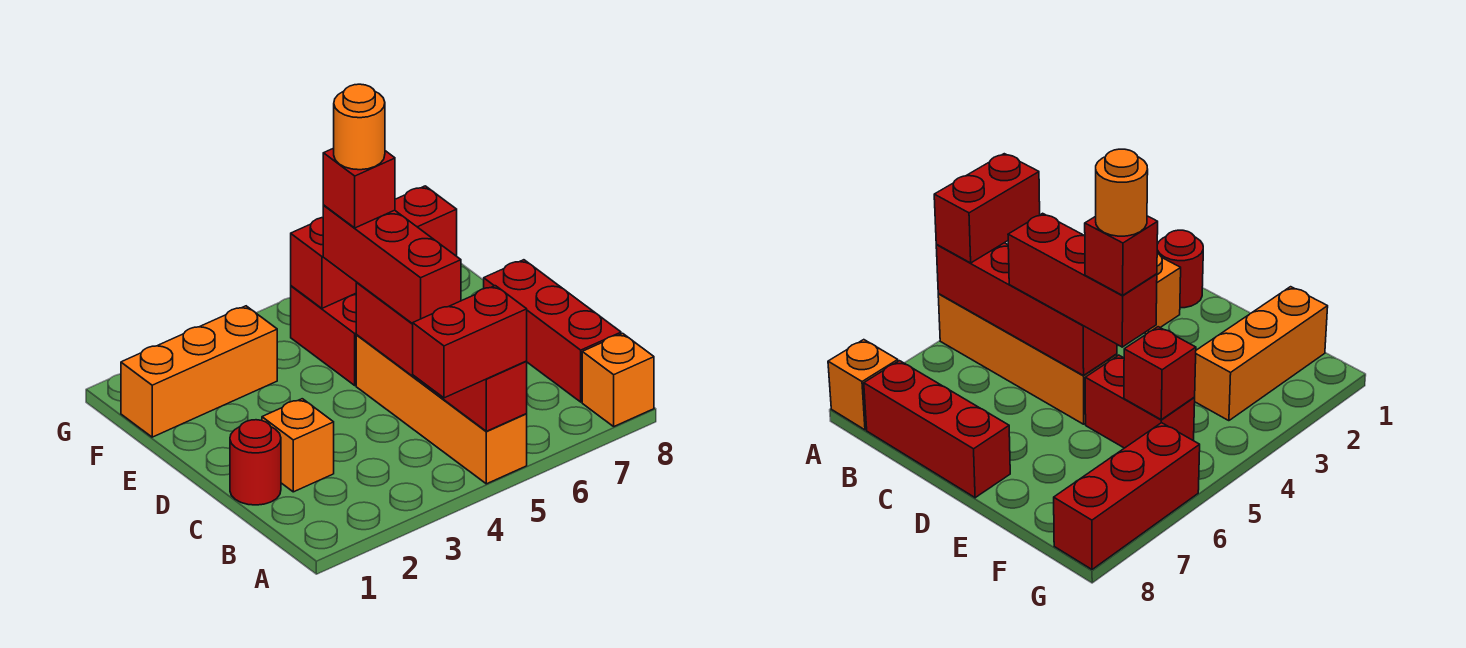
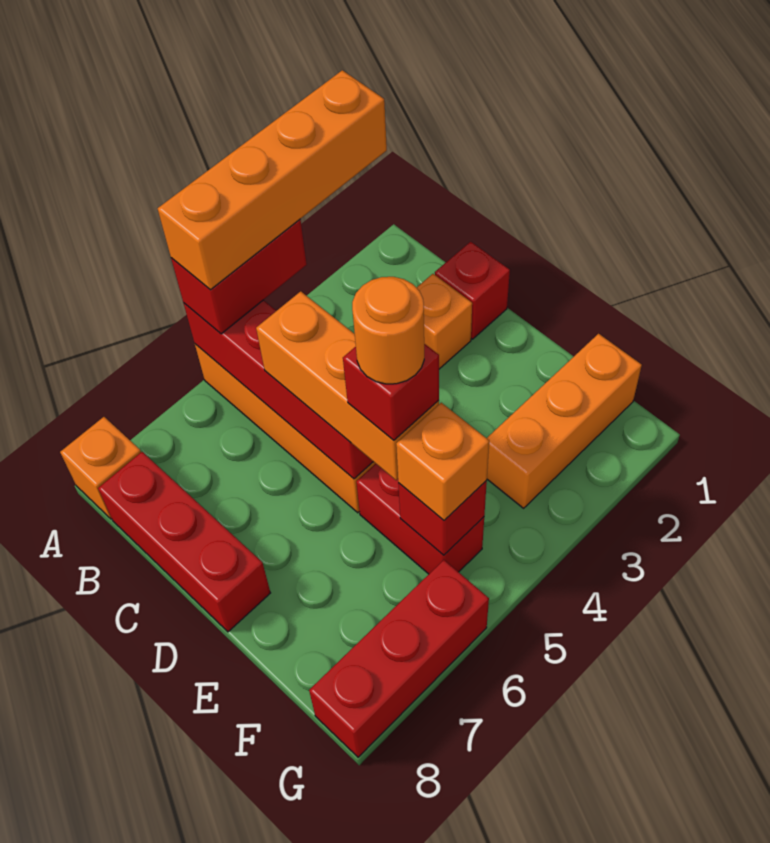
none -> orange brick A2:A5 level 4
red round brick C1 level 1 -> red brick C1 level 1
red brick C5:E5 level 3 -> orange brick C5:E5 level 3
none -> orange brick F5 level 3

